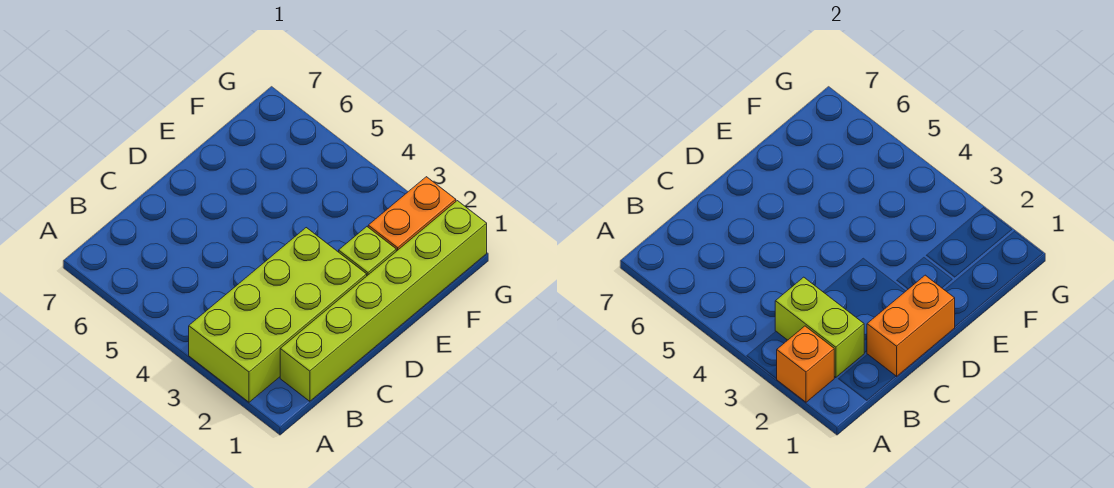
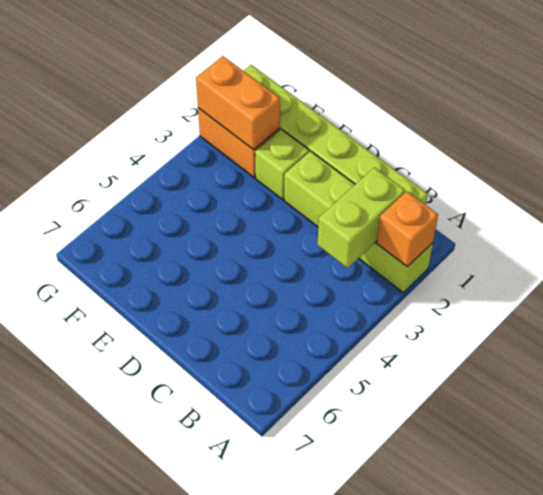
lime brick A2:D3 level 1 -> lime brick A2:D2 level 1
orange brick C1:D1 level 2 -> orange brick F2:G2 level 2

